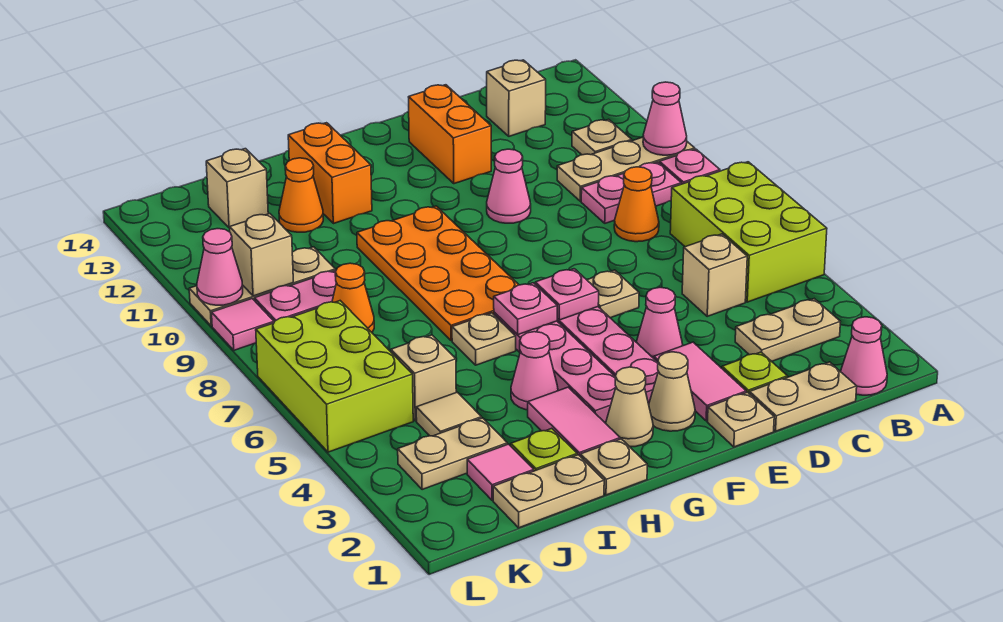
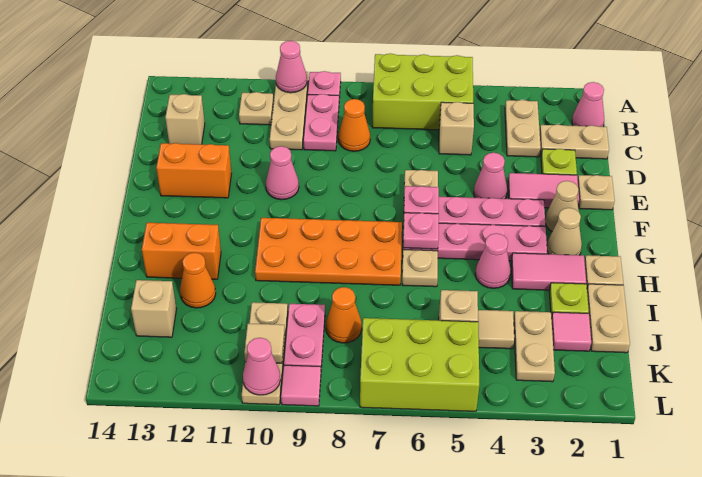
tan plate C1:D1 level 1 -> tan plate C1:C2 level 1
tan brick K10 level 2 -> tan tile K10 level 2

